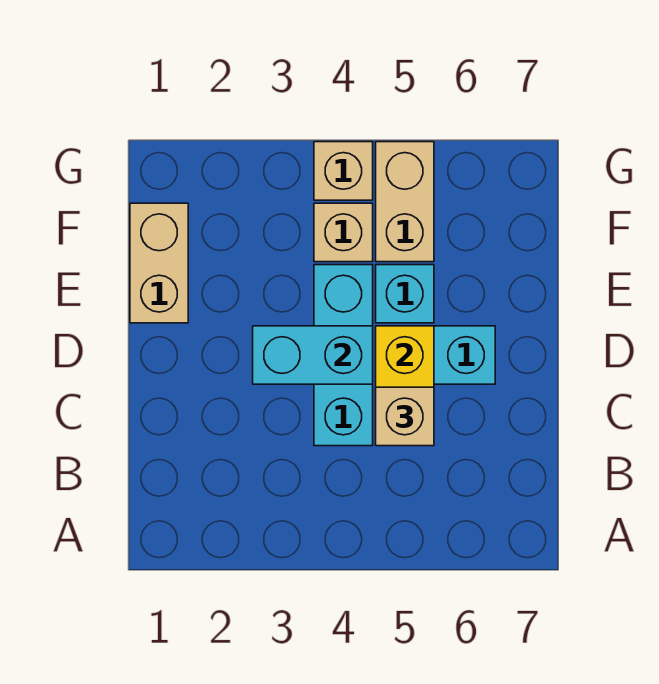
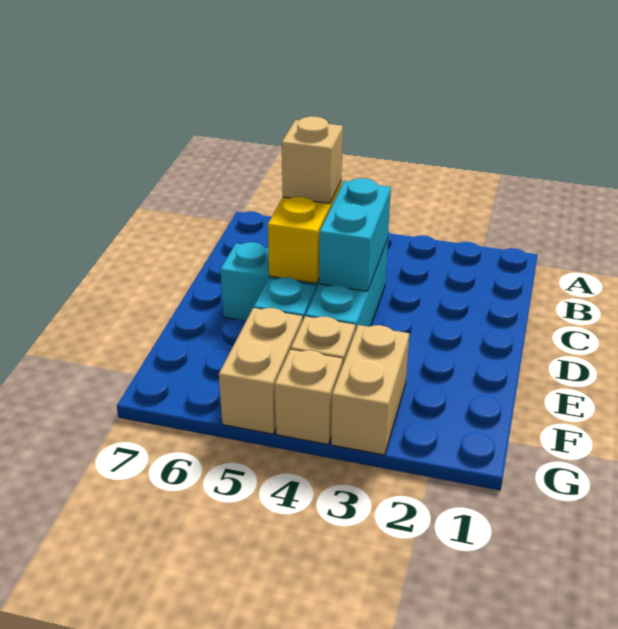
cyan brick D3:D4 level 2 -> cyan brick C4:D4 level 2
tan brick E1:F1 level 1 -> tan brick F3:G3 level 1

